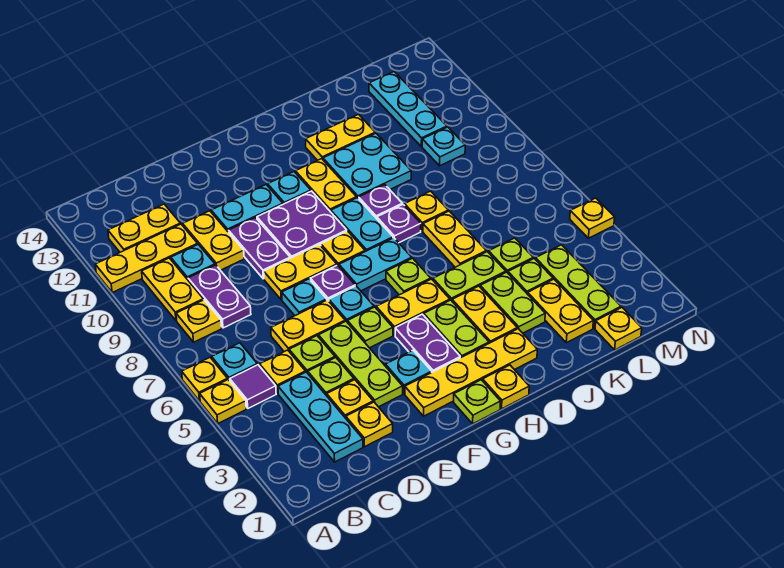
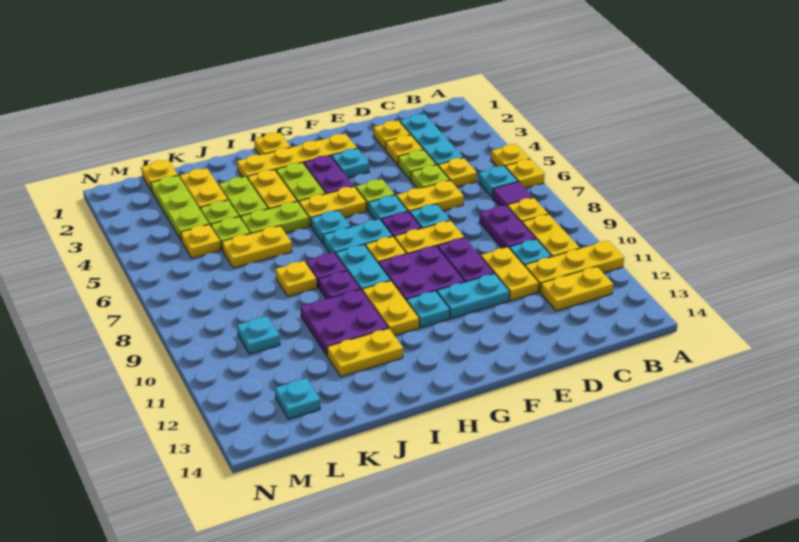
purple tile B5 level 1 -> purple tile B7 level 1
lime plate E3:E5 level 1 -> none
lime plate G1 level 1 -> none
lime plate H6 level 1 -> cyan plate H6 level 1
cyan plate I10:J11 level 1 -> purple plate I10:J11 level 1
yellow plate J6:J7 level 1 -> yellow plate J6:K6 level 1
cyan plate L11:L13 level 1 -> cyan plate L13 level 1
yellow plate N5 level 1 -> yellow plate L5 level 1

